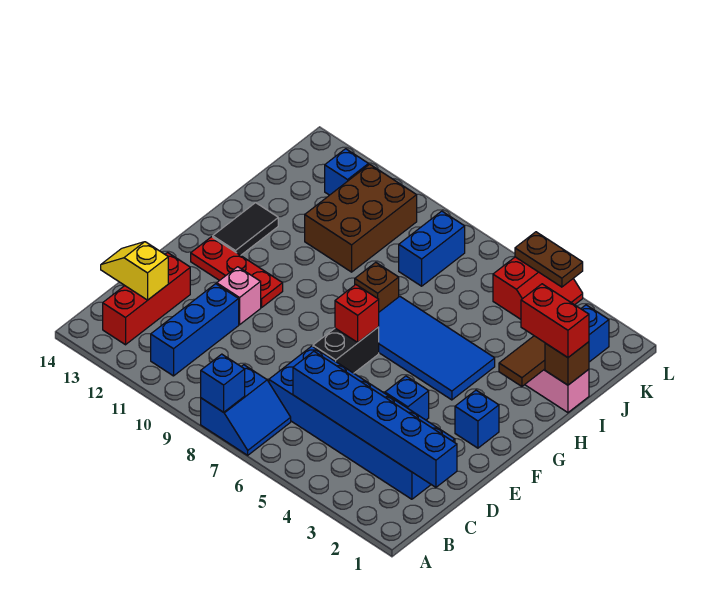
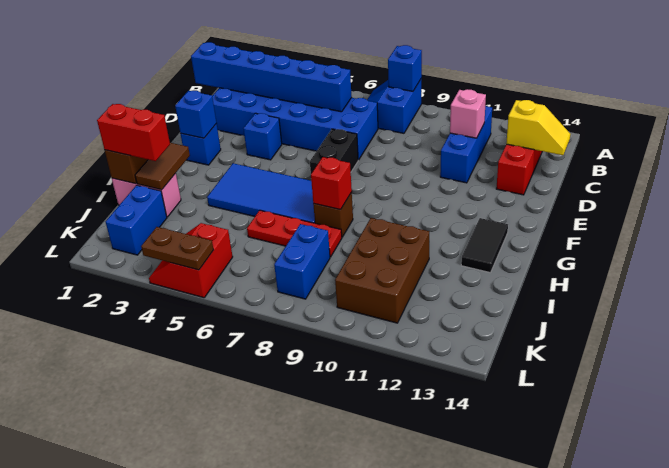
pink brick E11 level 1 -> pink brick C11 level 2
red brick F7 level 2 -> red brick H8 level 2
red plate F11:F13 level 1 -> red plate I6:I8 level 1
blue brick K12 level 1 -> blue brick F2 level 2

